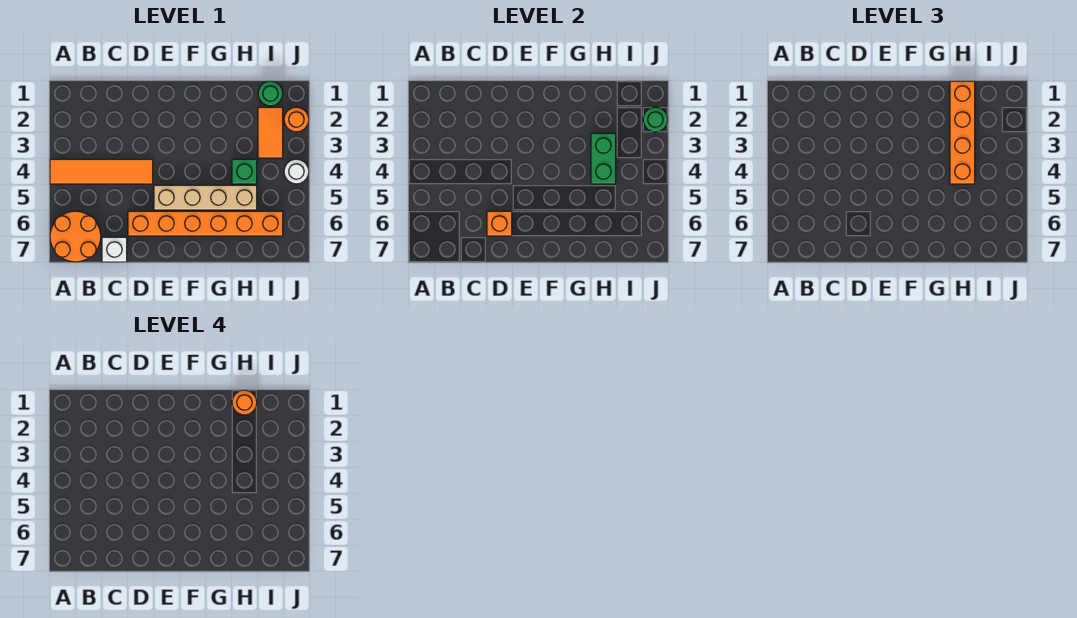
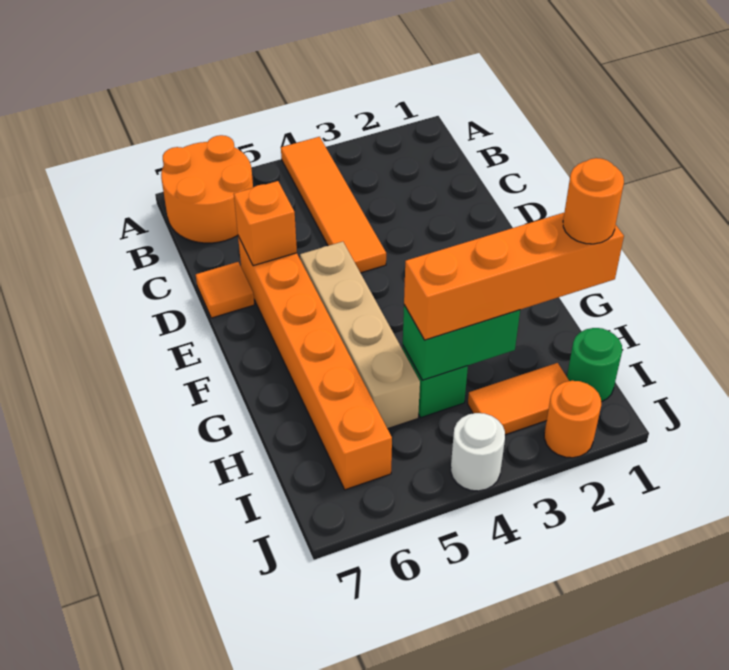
white brick C7 level 1 -> none
none -> orange tile D7 level 1
green round brick J2 level 2 -> none

